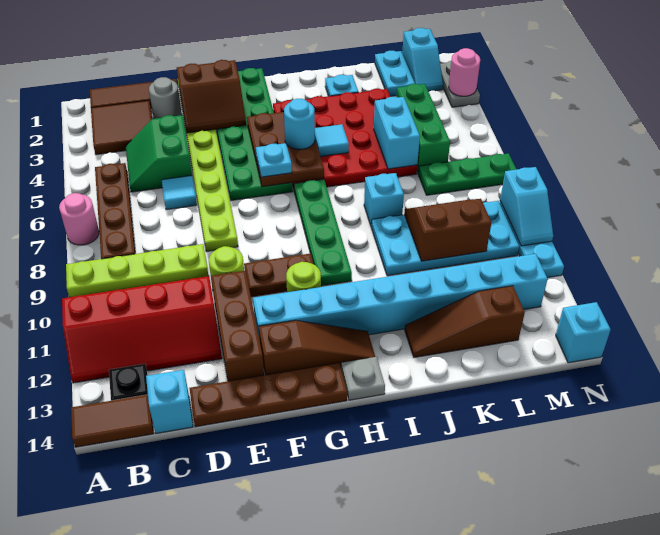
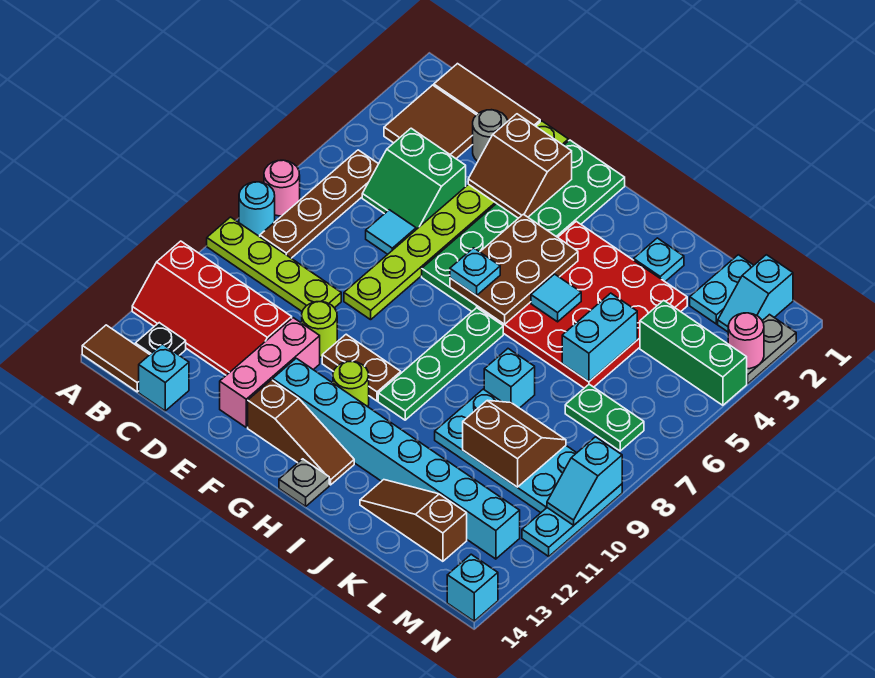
green slope C4:D5 level 1 top D -> green slope C4:D5 level 1 top 4
brown plate D14:G14 level 1 -> none
brown brick E11:E13 level 1 -> pink brick E11:E13 level 1
cyan round brick H5 level 3 -> cyan round brick A8 level 1
green brick L4:L6 level 1 -> green brick L4:N4 level 1
green plate L7:N7 level 1 -> green plate L7:M7 level 1

